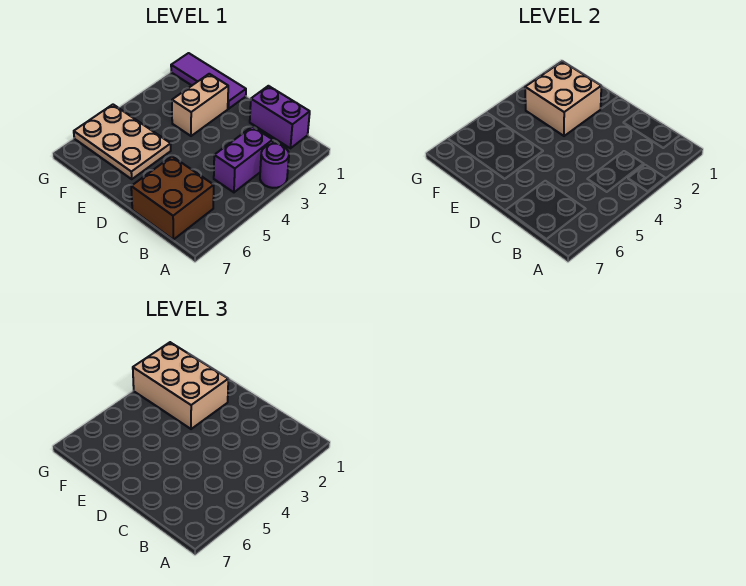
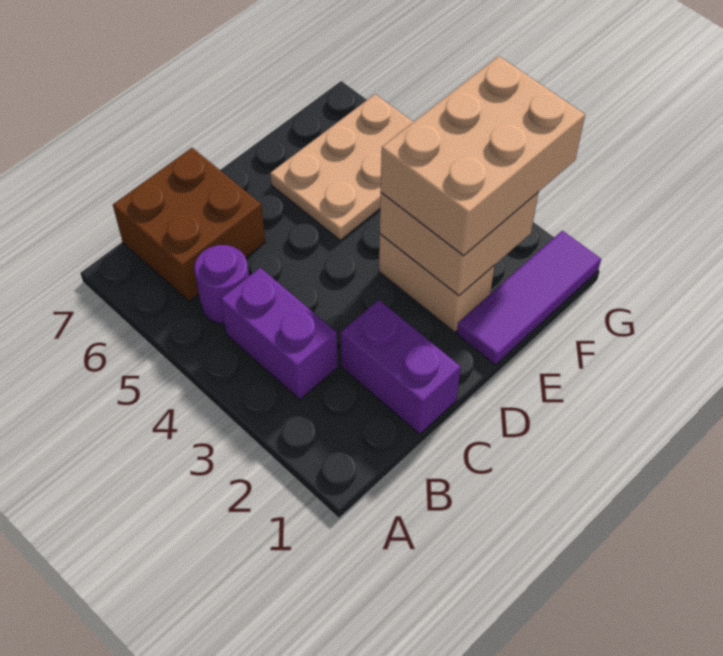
purple round brick A3 level 1 -> purple round brick B5 level 1
purple brick B1:C1 level 1 -> purple brick C1:C2 level 1

